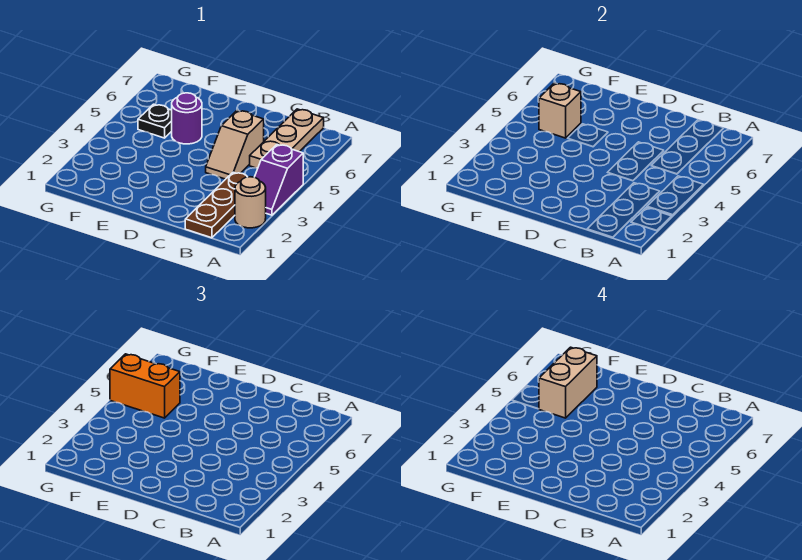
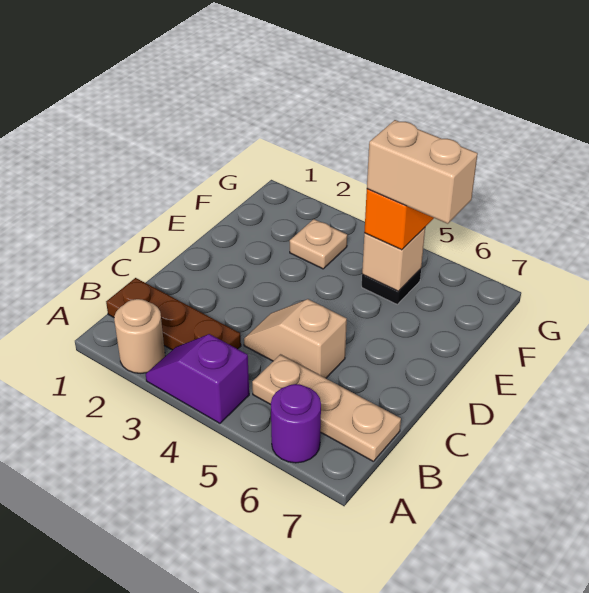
purple round brick E5 level 1 -> purple round brick A6 level 1
none -> tan plate F3 level 1

